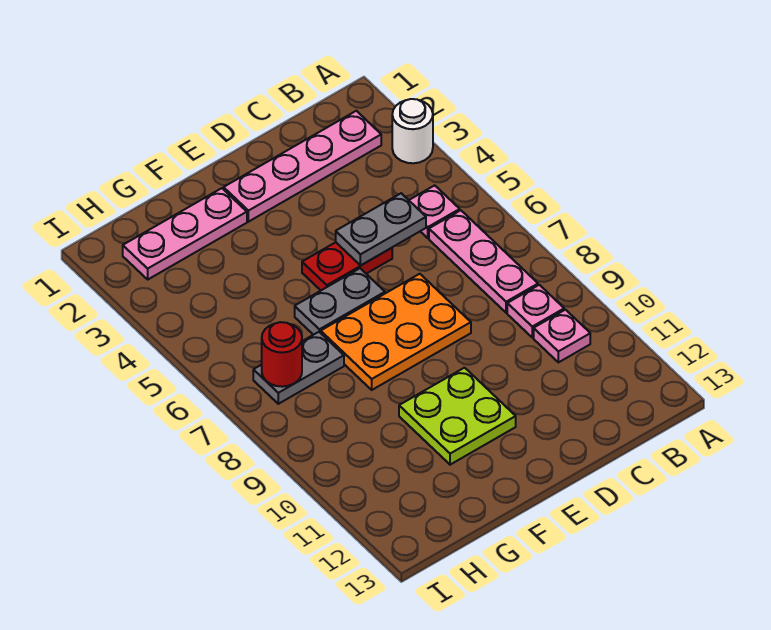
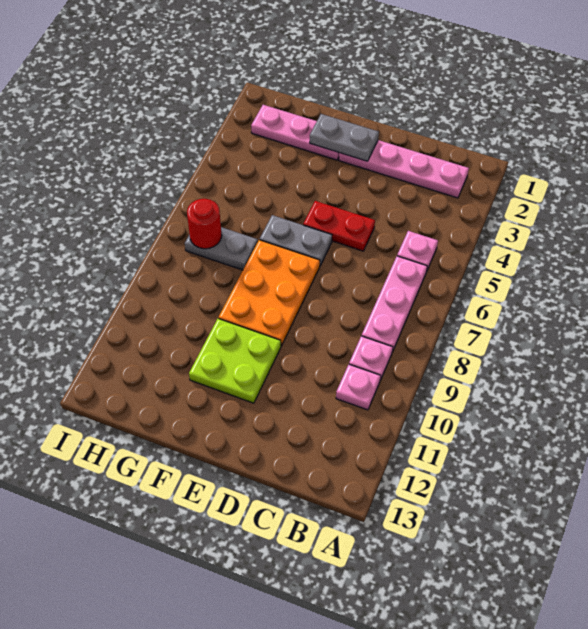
white round brick A3 level 1 -> none
grey plate C5:D5 level 2 -> grey plate E2:F2 level 2
orange plate D7:F8 level 1 -> orange plate E7:F9 level 1

